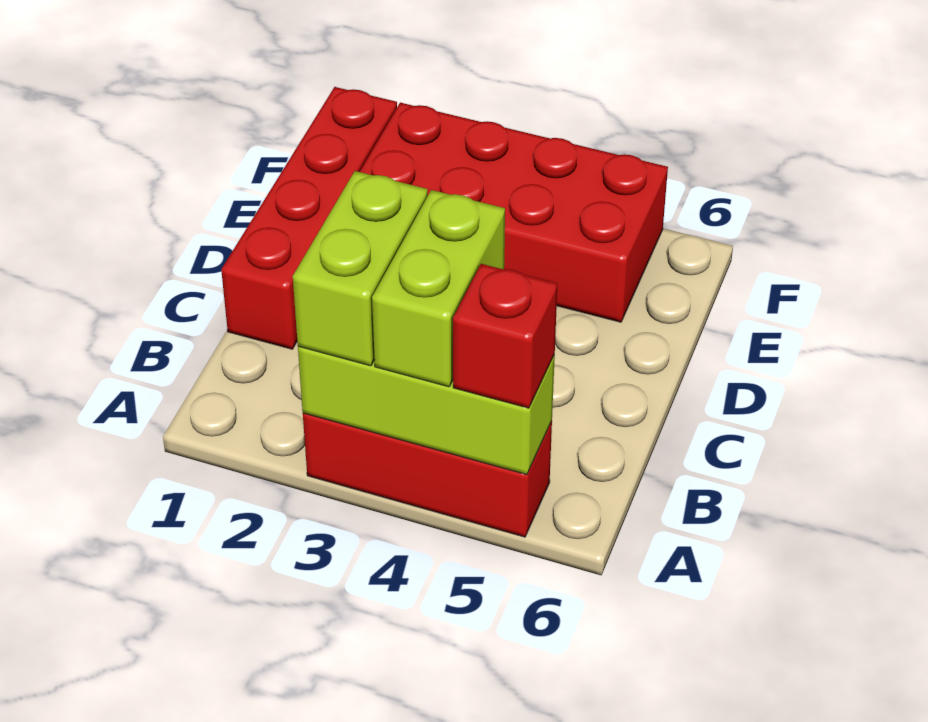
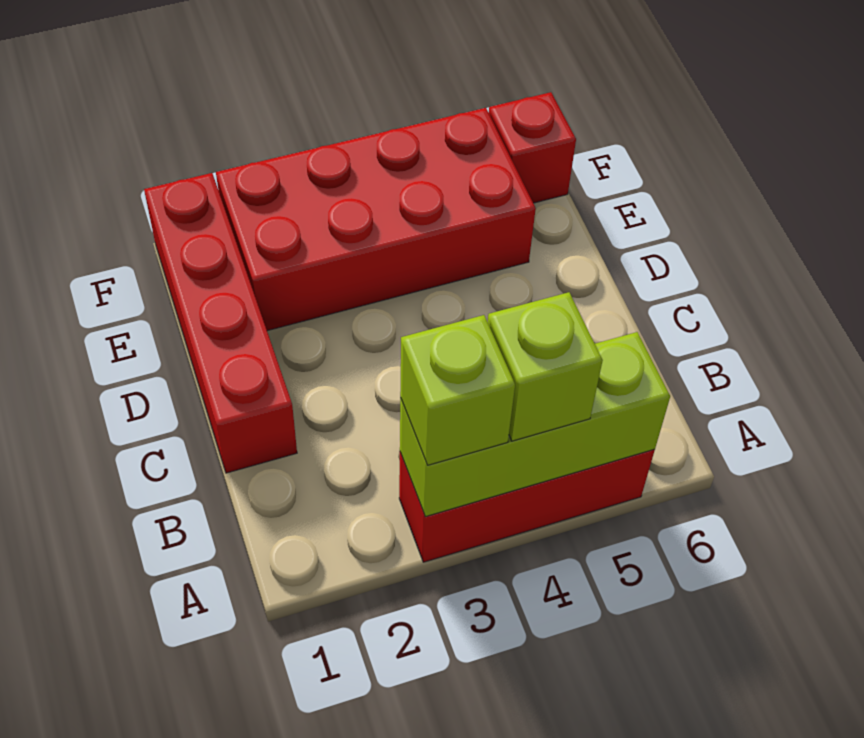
lime brick A3:B3 level 3 -> lime brick A3 level 3
lime brick A4:B4 level 3 -> lime brick A4 level 3
red brick A5 level 3 -> red brick F6 level 1

